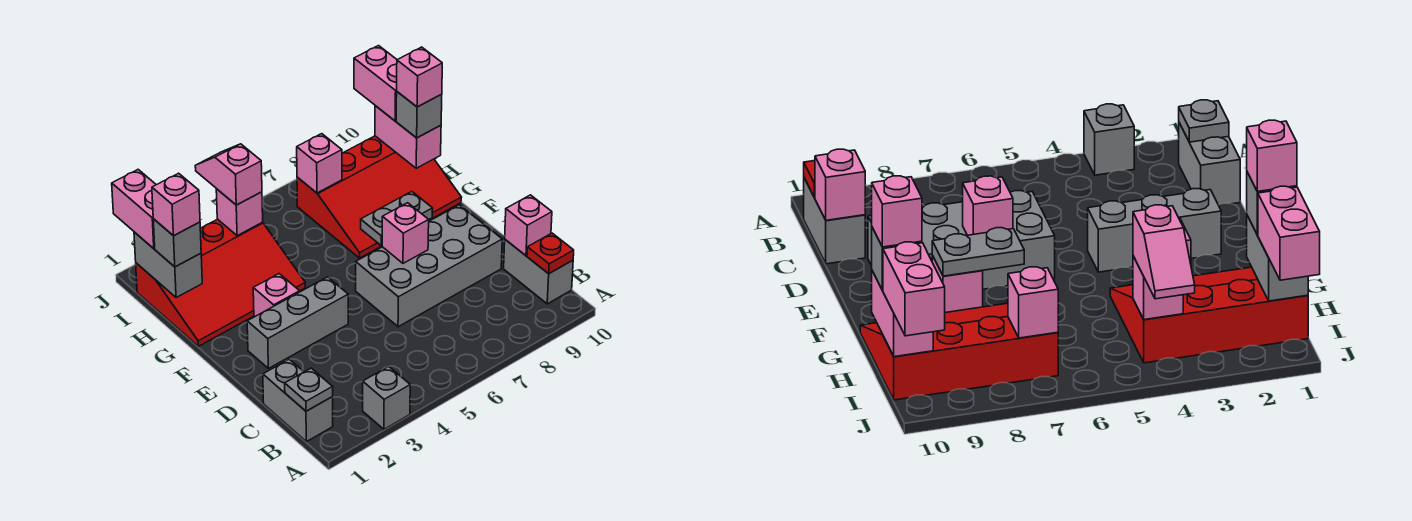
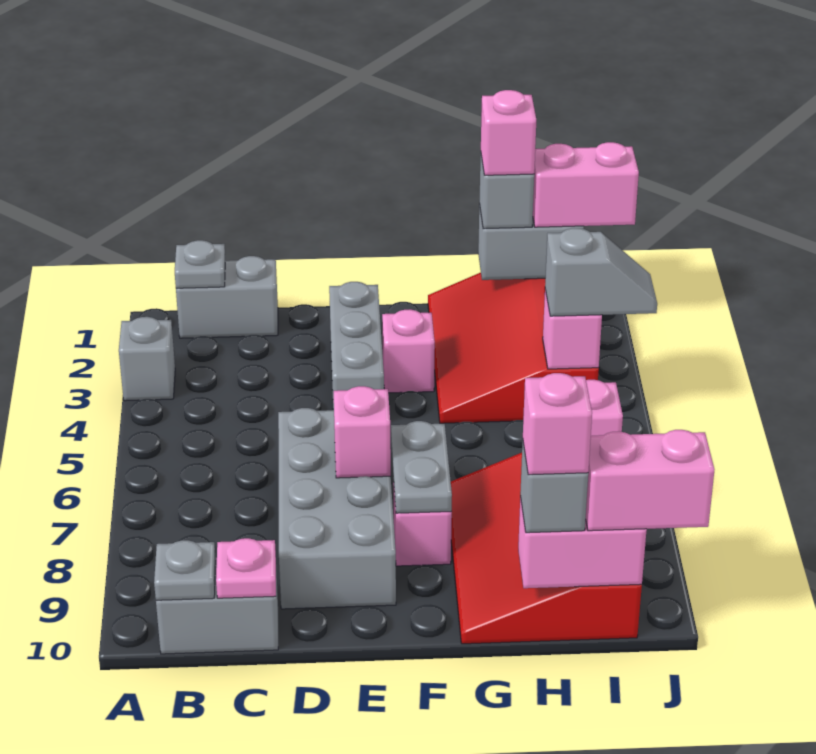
red plate B10 level 2 -> grey plate B10 level 2
pink brick C10 level 2 -> pink plate C10 level 2
pink slope I4:J4 level 3 top I -> grey slope I4:J4 level 3 top I

